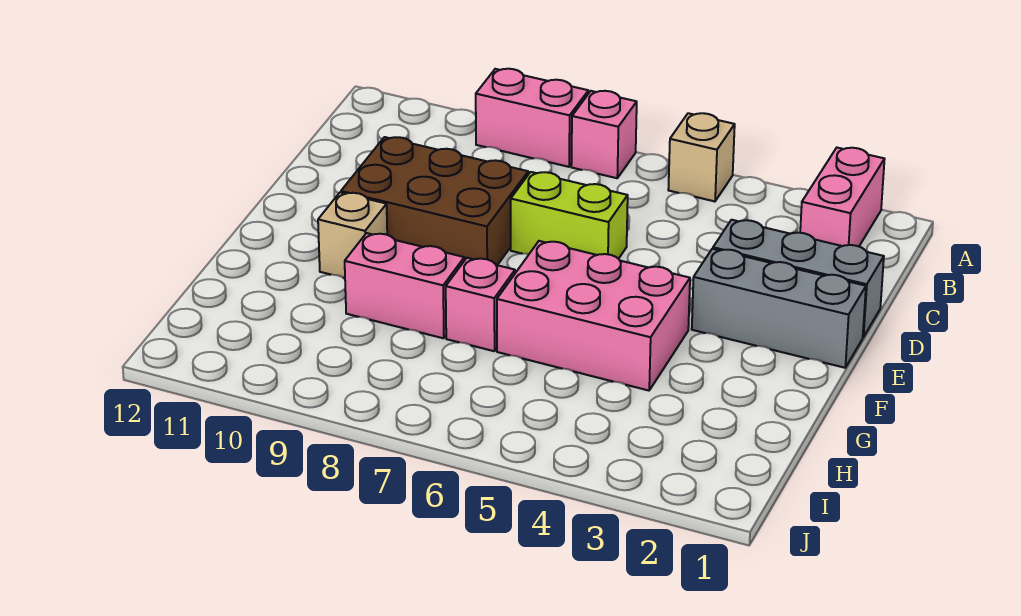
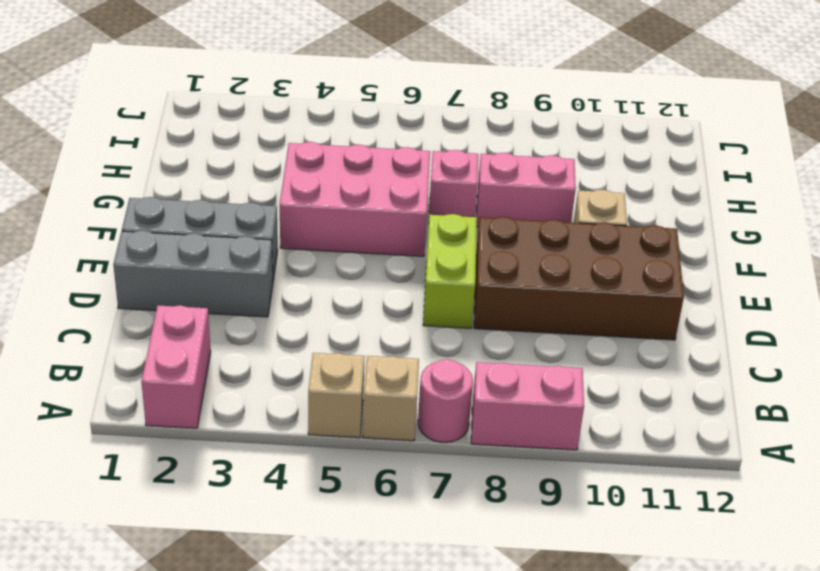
none -> tan brick A6 level 1
pink brick A7 level 1 -> pink round brick A7 level 1
lime brick D6:D7 level 1 -> lime brick D7:E7 level 1
brown brick D8:E10 level 1 -> brown brick D8:E11 level 1

